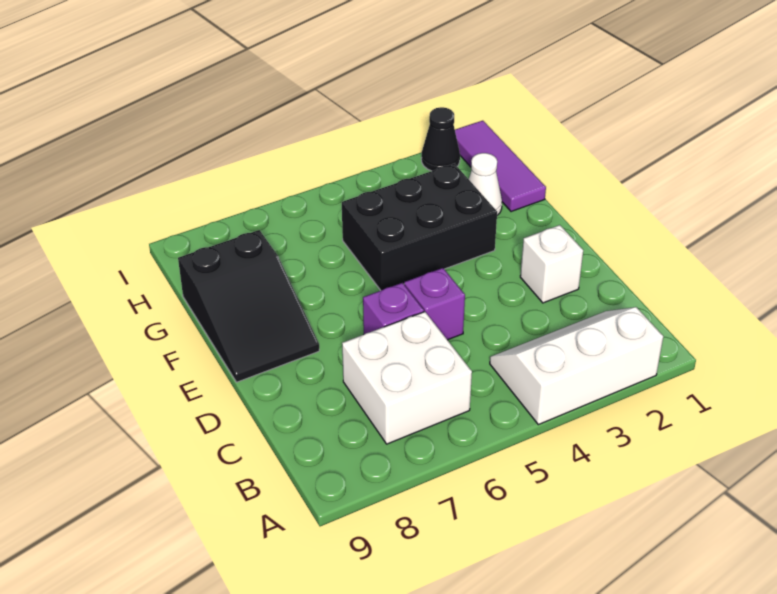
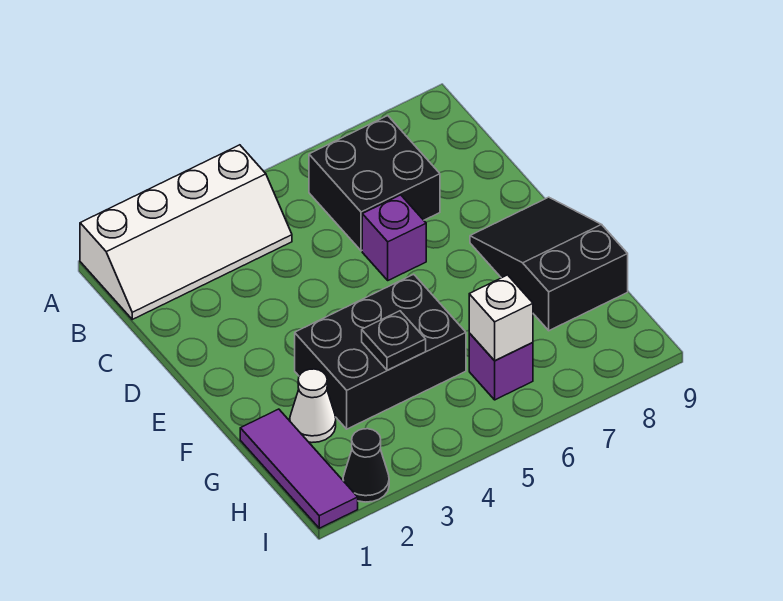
white slope A2:B4 level 1 top A -> white slope A1:B4 level 1 top A
white brick B6:C7 level 1 -> black brick B6:C7 level 1
white brick D2 level 1 -> white brick H6 level 2
purple brick D5 level 1 -> purple brick H6 level 1
none -> black plate G4 level 2

